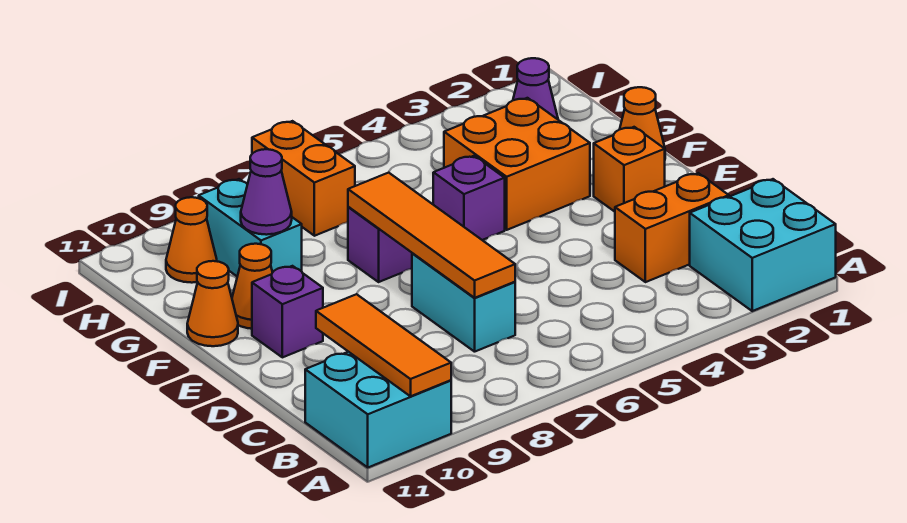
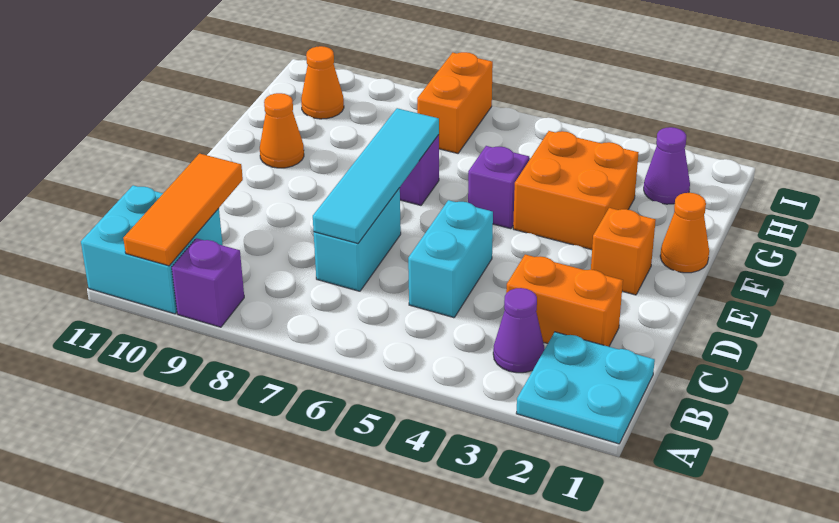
cyan brick A1:B2 level 1 -> cyan plate A1:B2 level 1
orange tile C7:F7 level 2 -> cyan tile C7:F7 level 2
purple brick E10 level 1 -> purple brick A9 level 1
orange cone F11 level 1 -> none
cyan brick G9:H9 level 1 -> cyan brick C5:D5 level 1
purple cone G9 level 2 -> purple cone B3 level 1

